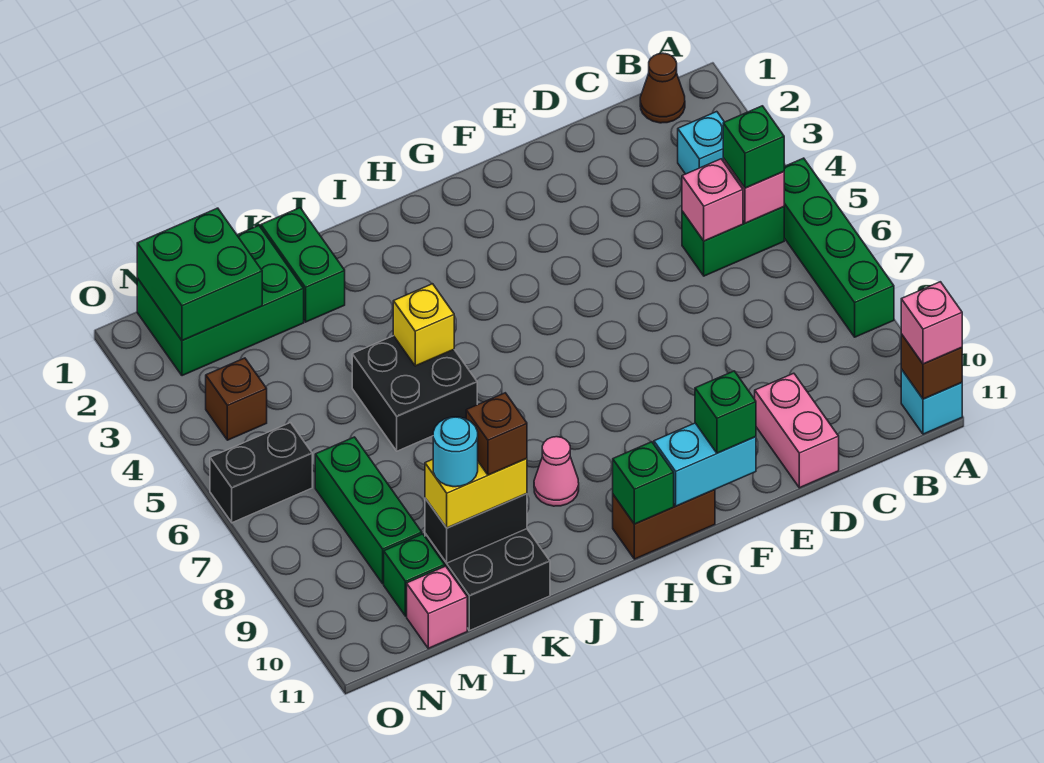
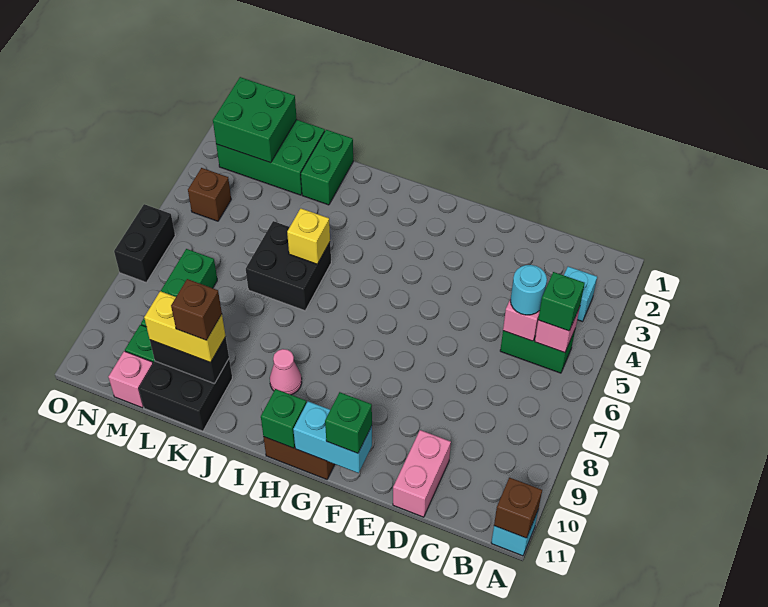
green brick A5:A8 level 1 -> none
pink brick A11 level 3 -> none
brown cone B1 level 1 -> none
cyan round brick L10 level 4 -> cyan round brick C5 level 3
black brick N6:O6 level 1 -> black brick O6:O7 level 1

